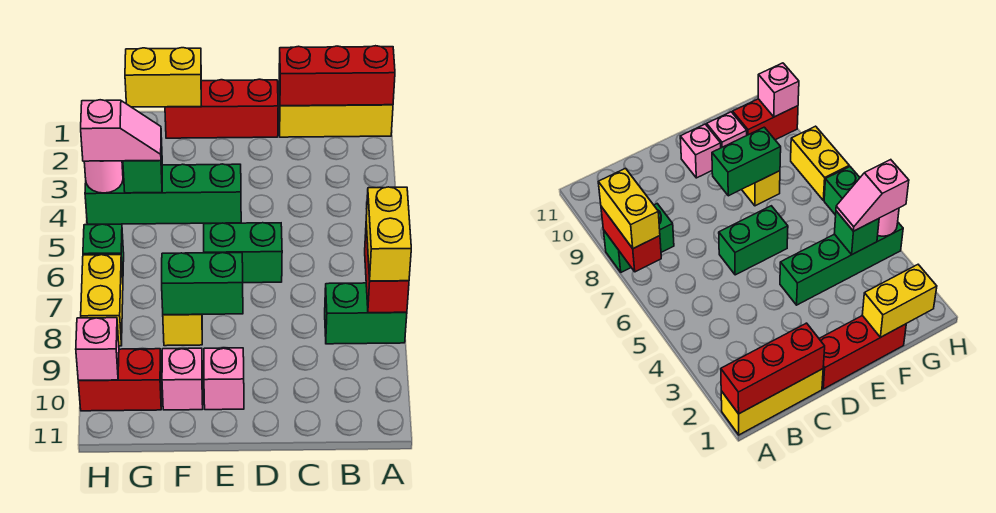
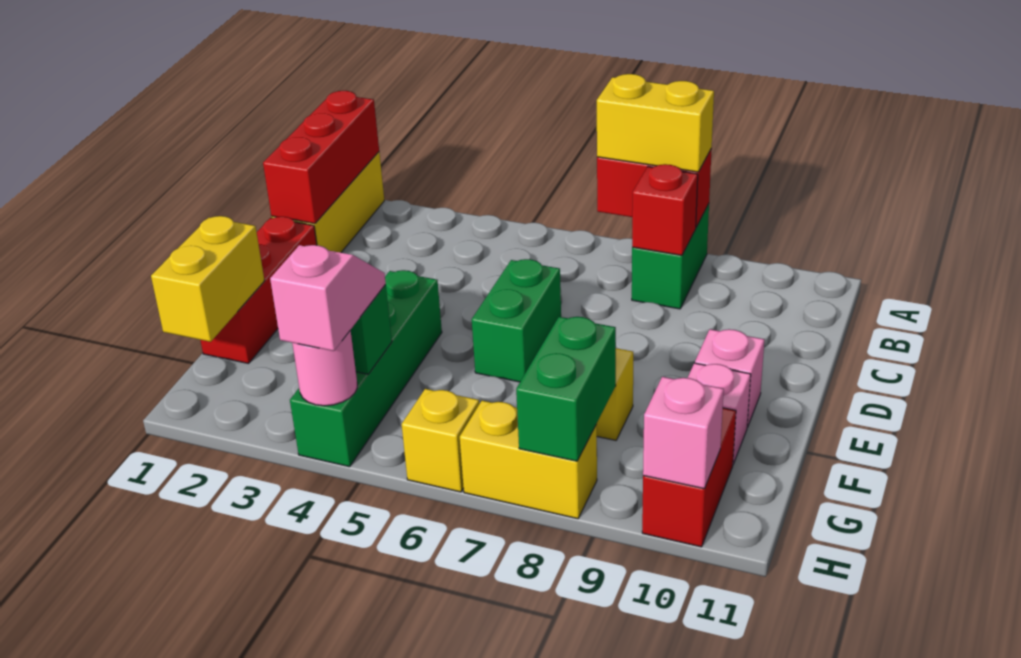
none -> red brick B8 level 2
green brick E8:F8 level 2 -> green brick G8:H8 level 2
green brick H6 level 1 -> yellow brick H6 level 1

